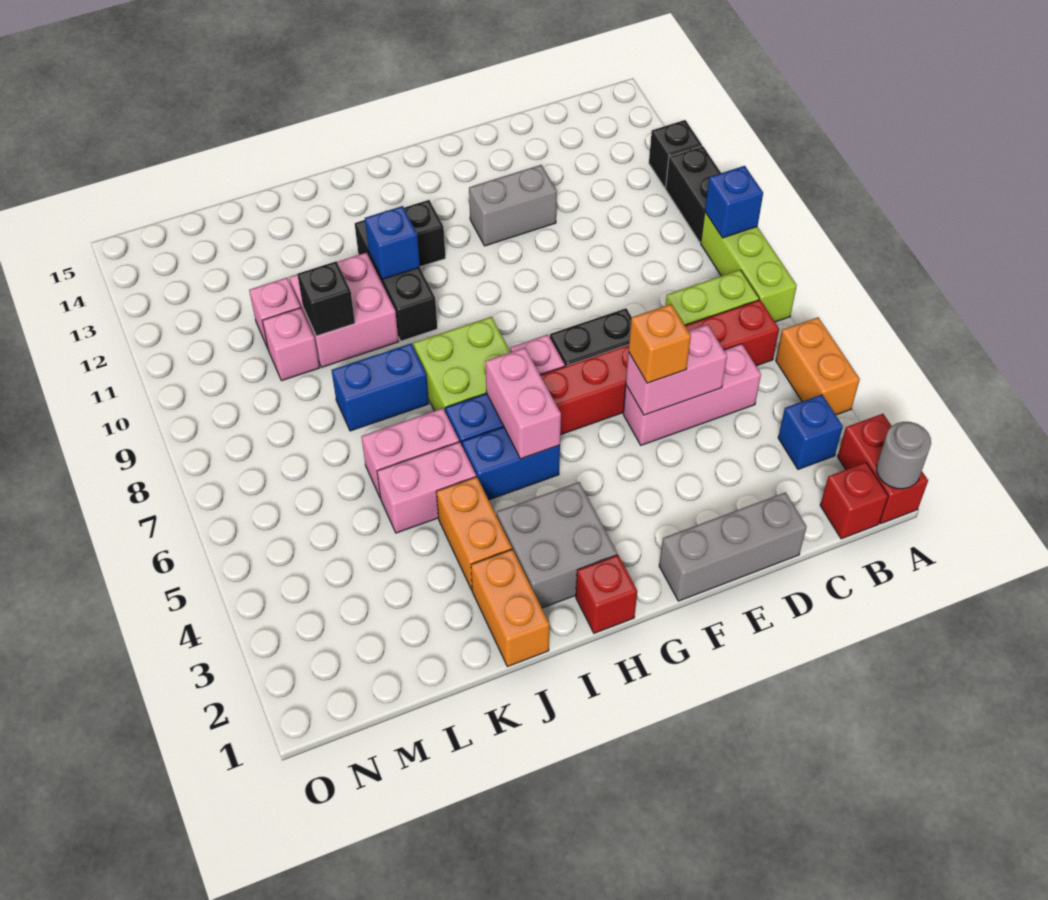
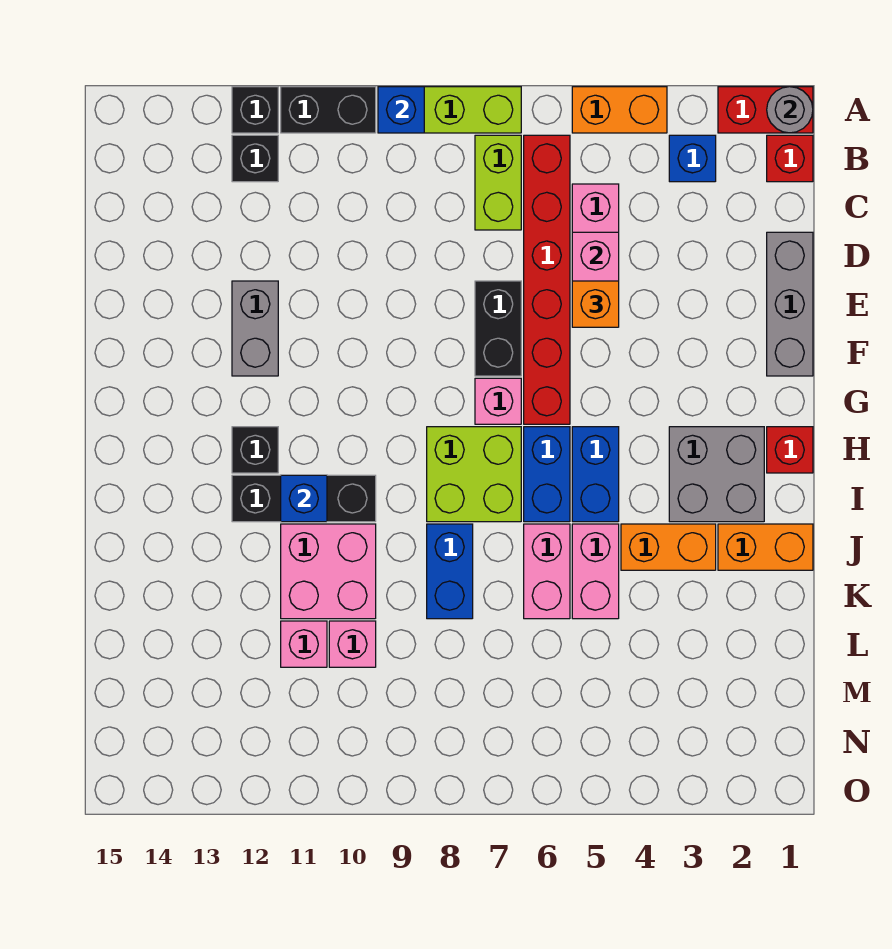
pink brick H5:H6 level 2 -> none
black brick K10 level 2 -> black brick B12 level 1

